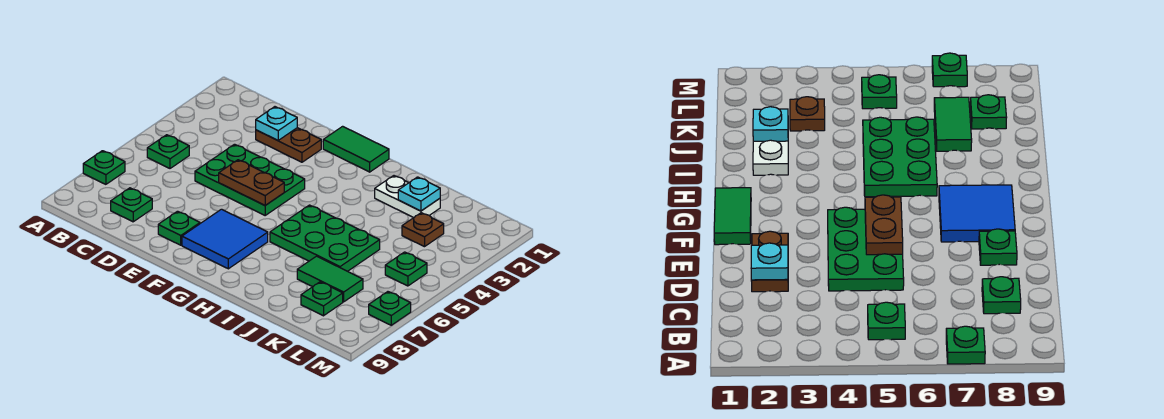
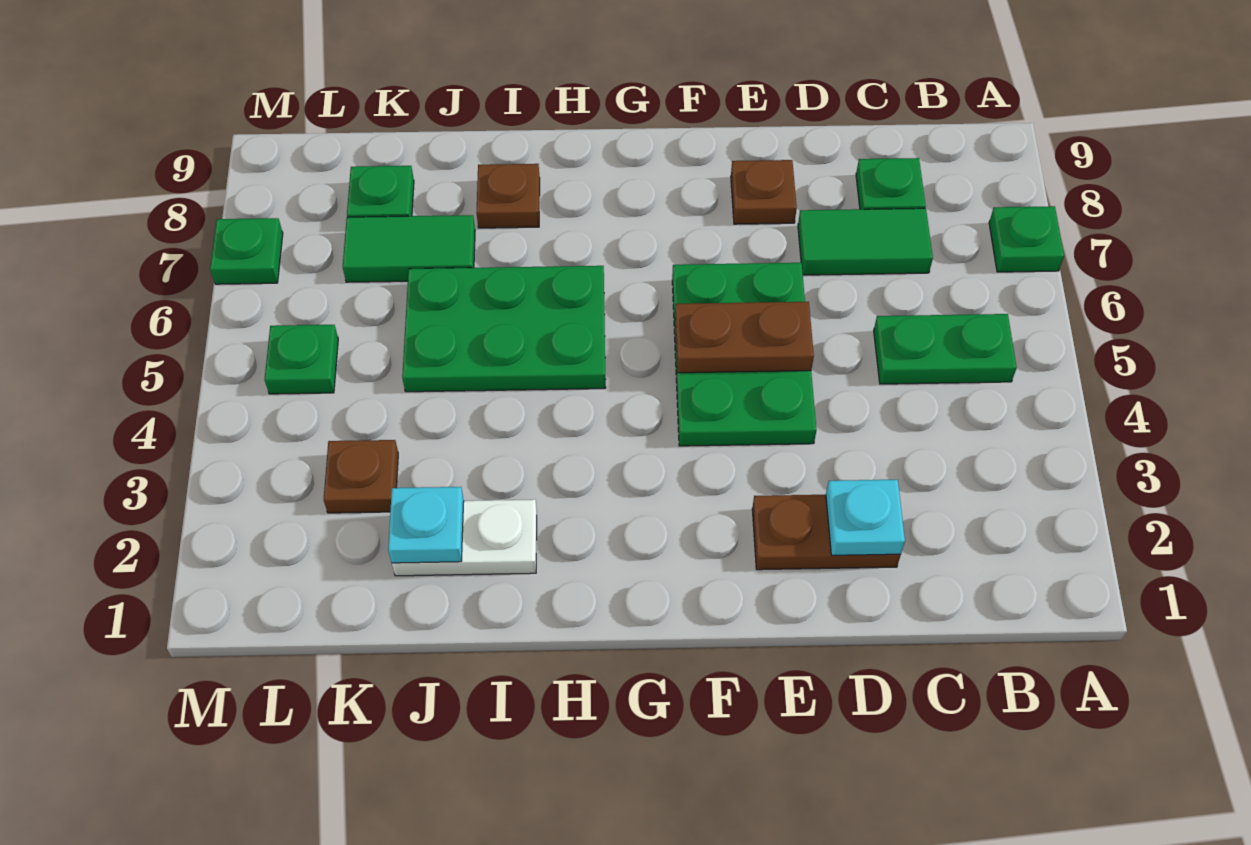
green plate B5 level 1 -> green plate B5:C5 level 1
green plate D4:F5 level 1 -> green plate E4:F6 level 1
green plate E8 level 1 -> brown plate E8 level 1
green tile F1:G1 level 1 -> green tile C7:D7 level 1
blue tile F7:G8 level 1 -> none
none -> brown plate I8 level 1

